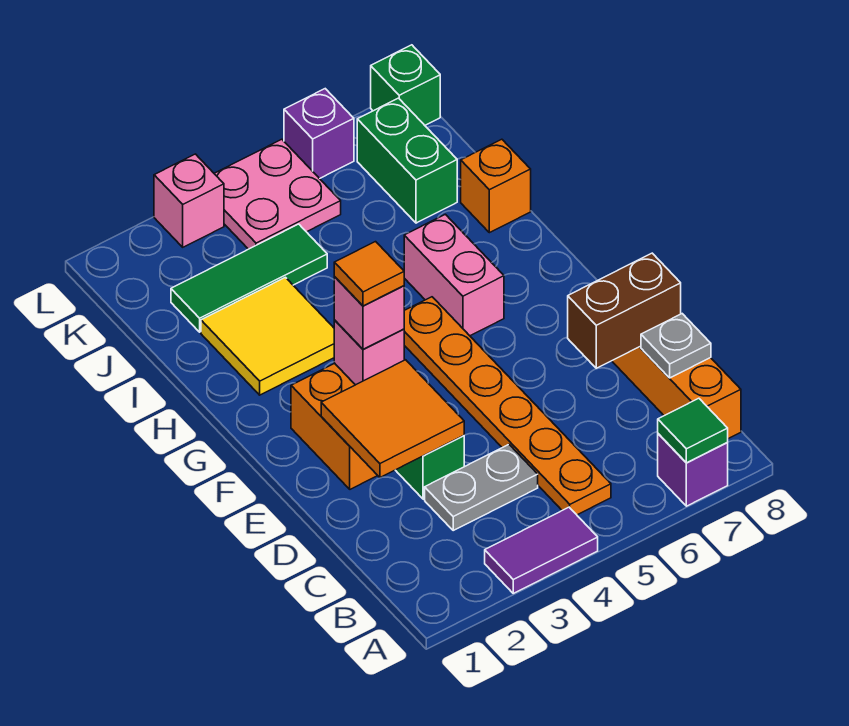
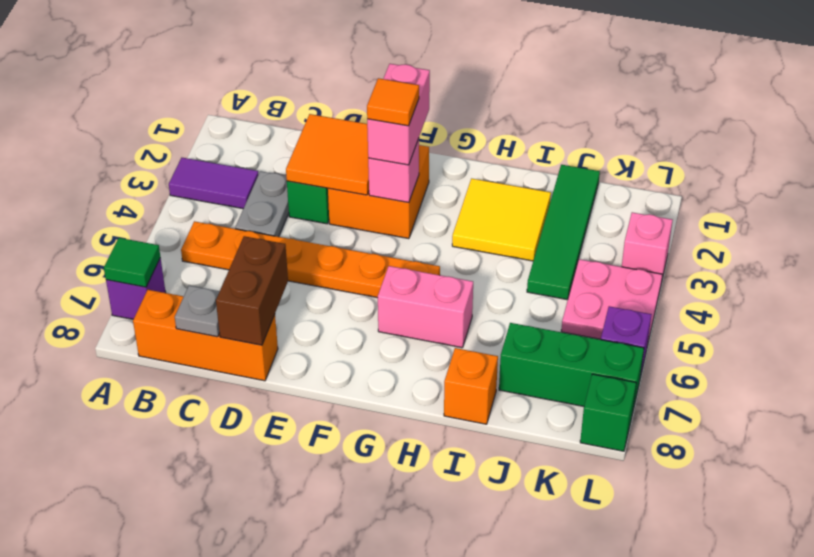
purple tile A3:A4 level 1 -> purple tile A3:B3 level 1
pink brick F3 level 3 -> pink brick F2:F3 level 3
green tile J2:J4 level 1 -> green tile J1:J4 level 1
green brick J7:K7 level 1 -> green brick J7:L7 level 1

